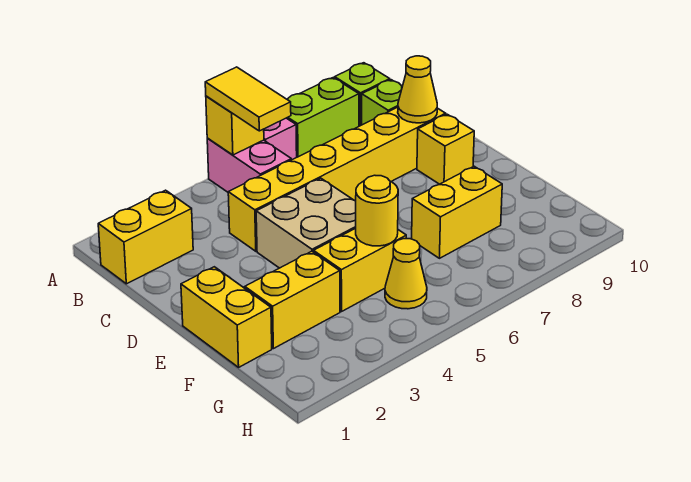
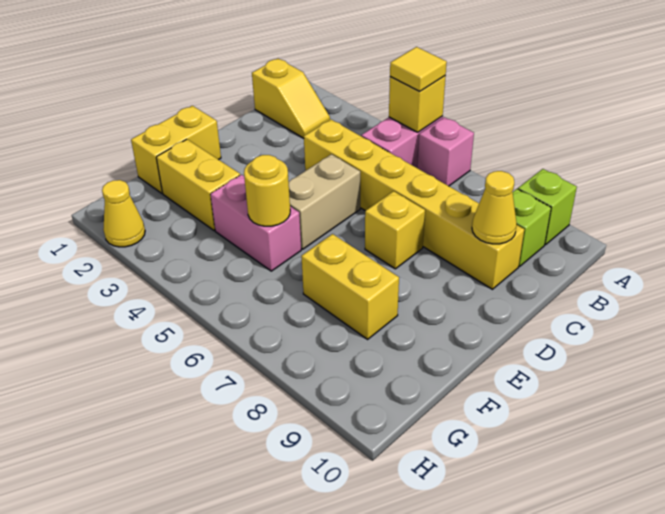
yellow tile A5:B5 level 3 -> yellow tile A5 level 3
lime brick A7:A8 level 1 -> none
yellow brick B1:B2 level 1 -> yellow slope B1:B2 level 1 top 1
tan brick D4:E5 level 1 -> tan brick D5:E5 level 1
yellow brick D9 level 1 -> yellow brick D7 level 1
yellow brick F4:F5 level 1 -> pink brick F4:F5 level 1
yellow cone G5 level 1 -> yellow cone H2 level 1

